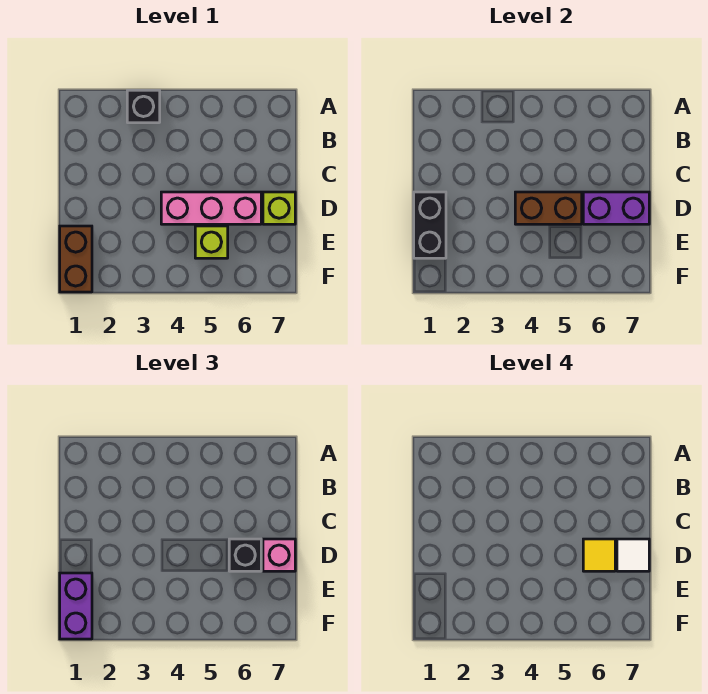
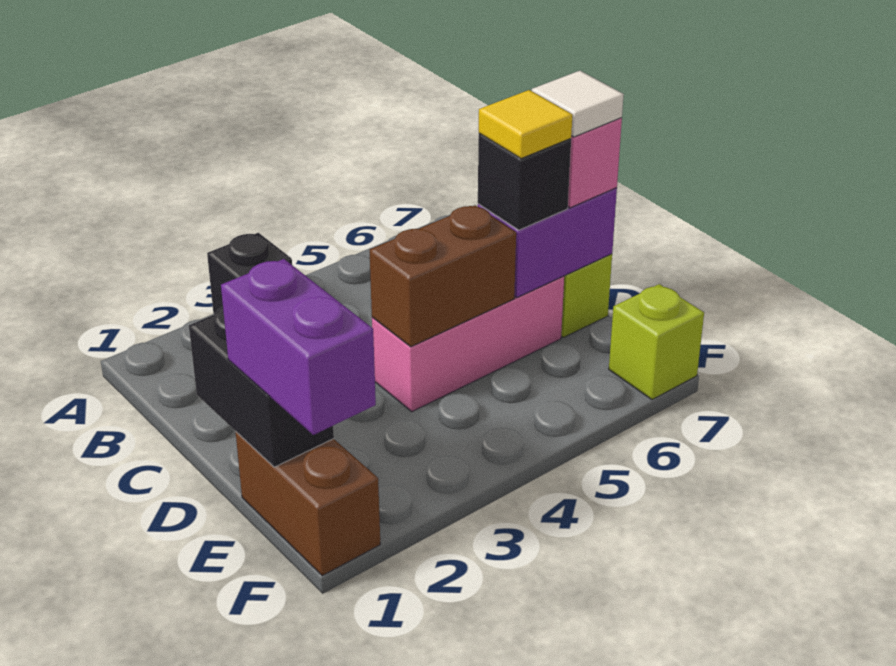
lime brick E5 level 1 -> lime brick F7 level 1

